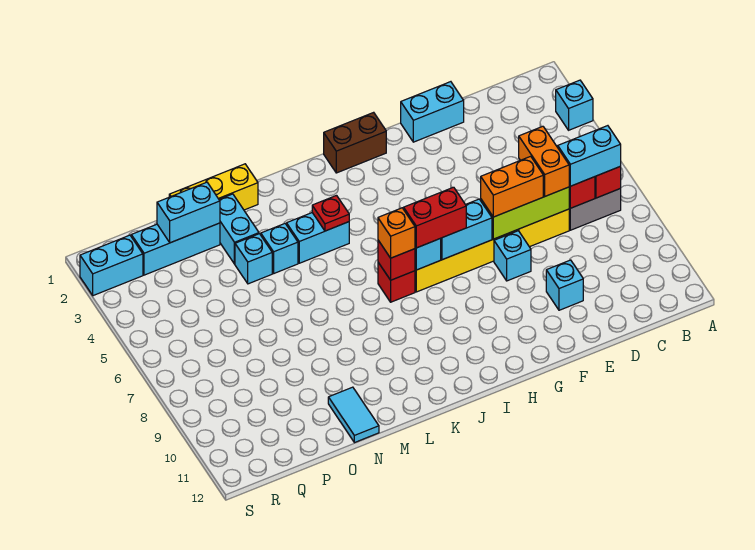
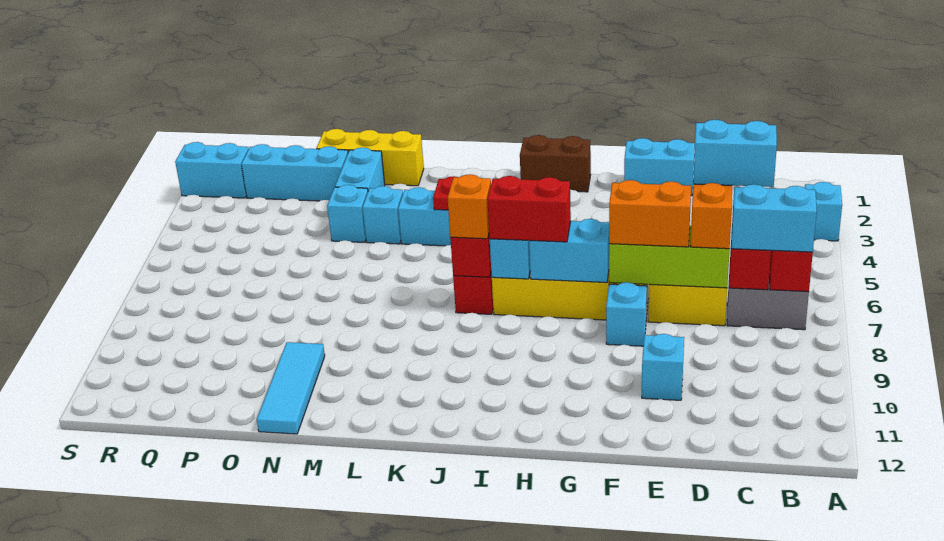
cyan tile N11:N12 level 1 -> cyan tile N10:N12 level 1
cyan brick O2:P2 level 2 -> cyan brick C6:D6 level 4

